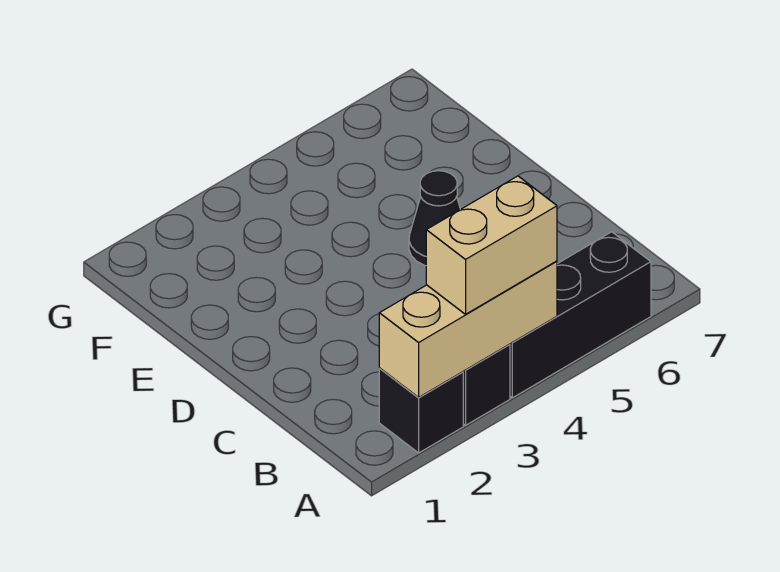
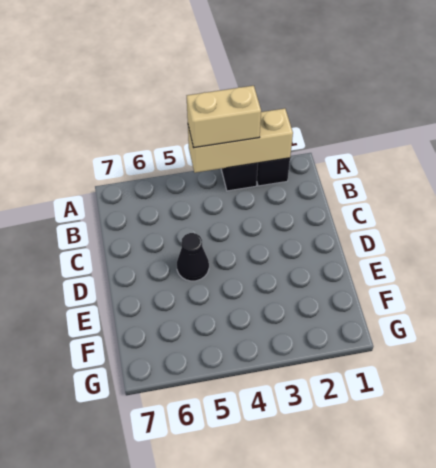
black brick A4:A6 level 1 -> none

